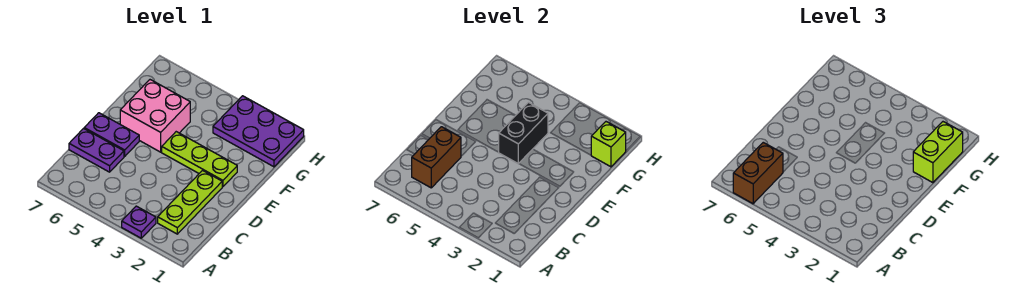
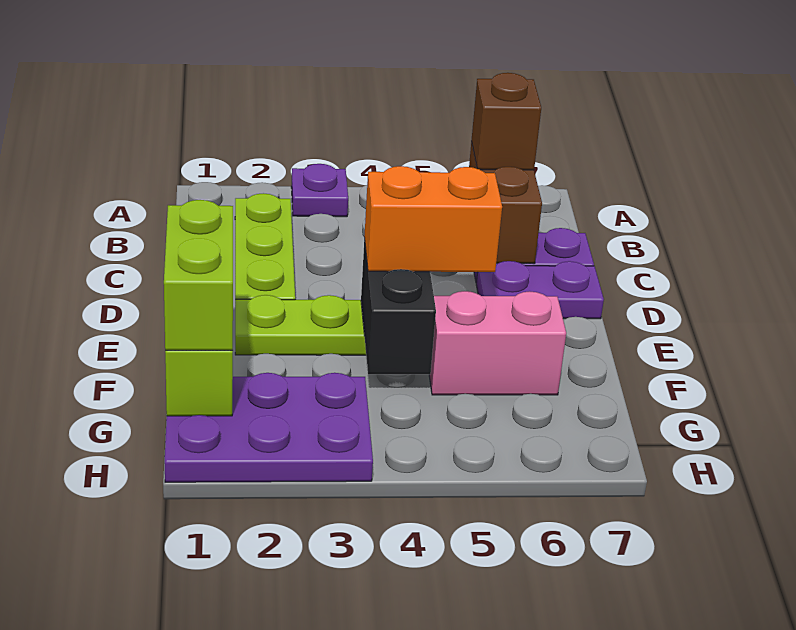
brown brick A6:B6 level 3 -> brown brick B6 level 3
none -> orange brick E4:E5 level 3
pink brick E5:F6 level 1 -> pink brick F5:F6 level 1

